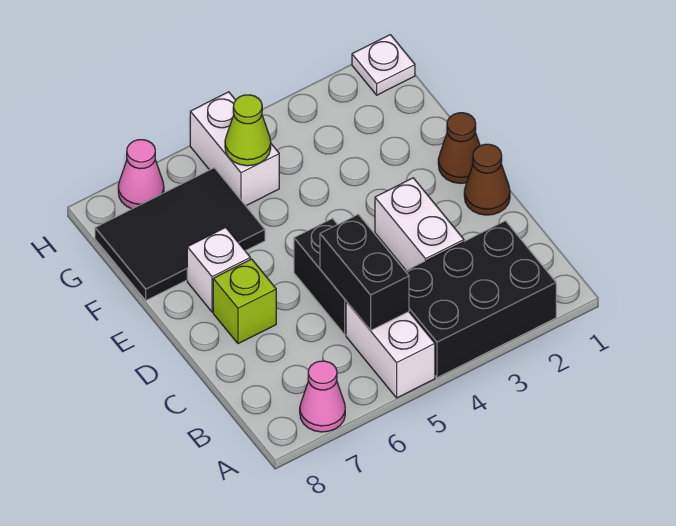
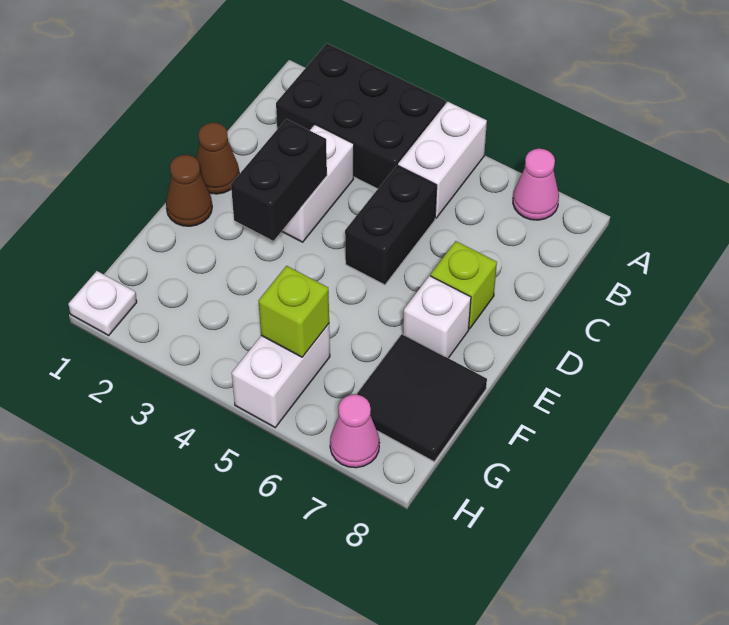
black brick B5:C5 level 2 -> black brick D3:E3 level 2
black tile F6:G8 level 1 -> black tile F7:G8 level 1
lime cone G5 level 2 -> lime brick G5 level 2

